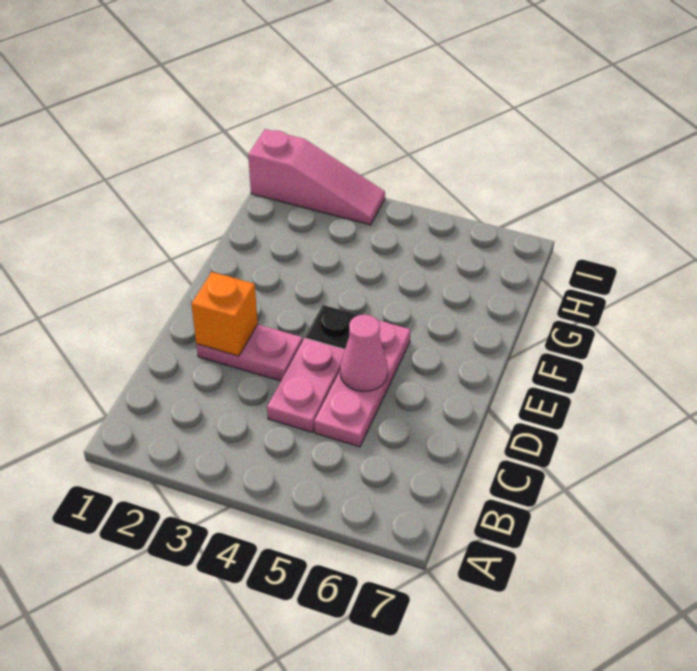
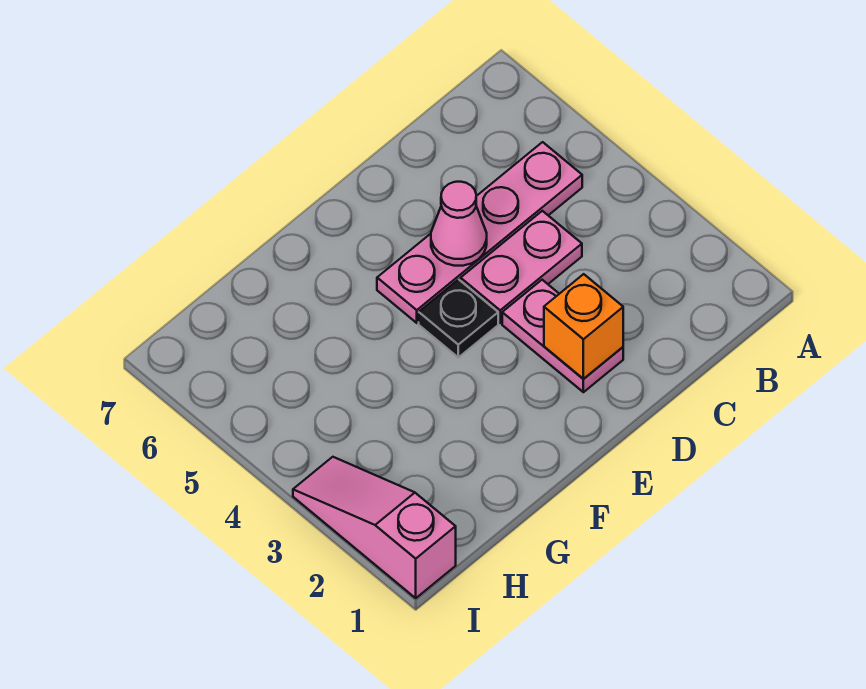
pink plate C5:E5 level 1 -> pink plate B5:E5 level 1

